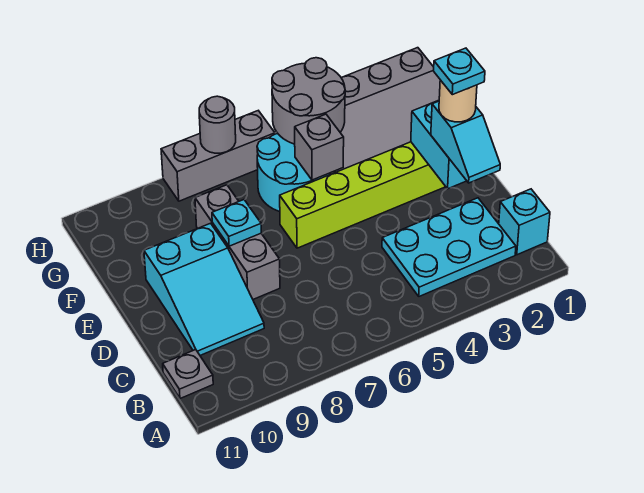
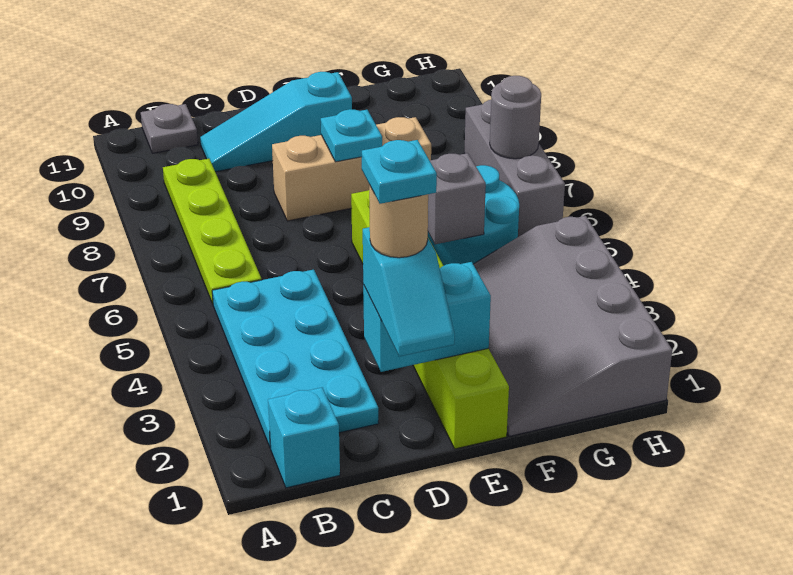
cyan plate B2:C4 level 1 -> cyan plate B2:C5 level 1
none -> lime plate B6:B9 level 1
cyan slope C2:D2 level 3 top D -> cyan slope D1:D2 level 3 top 2
cyan slope C9:E10 level 1 top E -> cyan slope C10:E10 level 1 top E
grey brick D8:F8 level 1 -> tan brick D8:F8 level 1
grey round brick G4:H5 level 2 -> none

